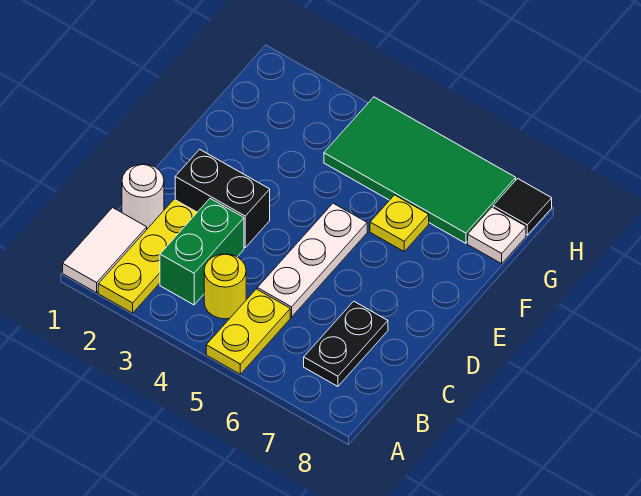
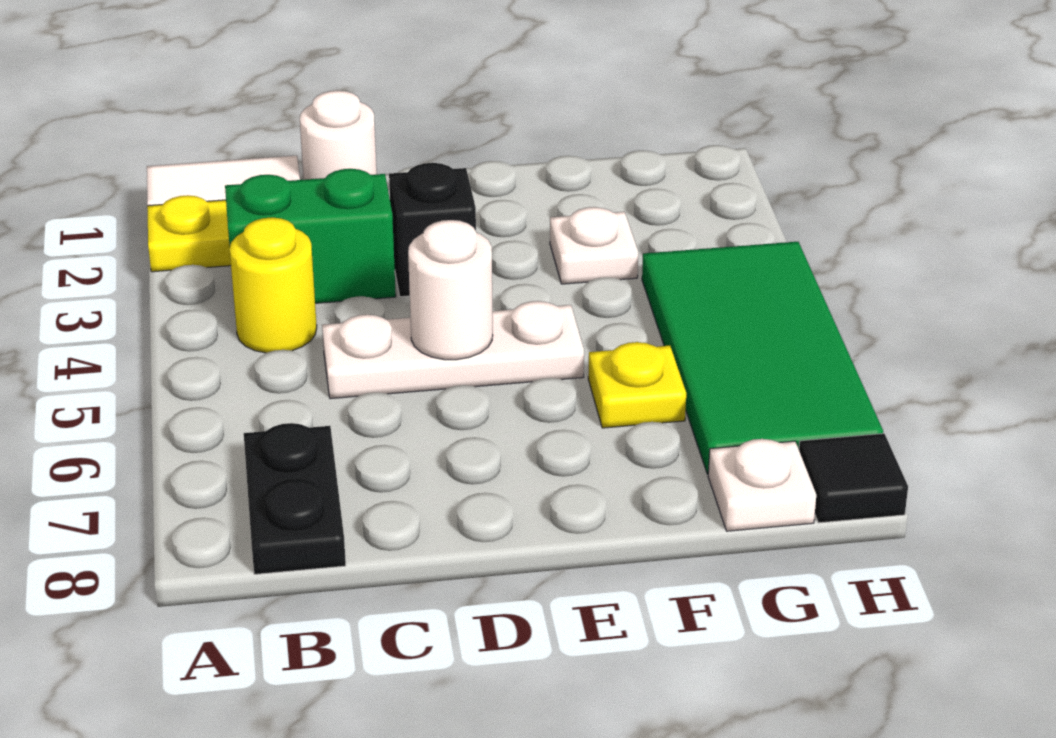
yellow plate A5:B5 level 1 -> none
black plate B7:C7 level 1 -> black plate B7:B8 level 1
black brick D2:D3 level 1 -> black brick D3 level 1
none -> white round brick D5 level 2
none -> white plate F3 level 1

